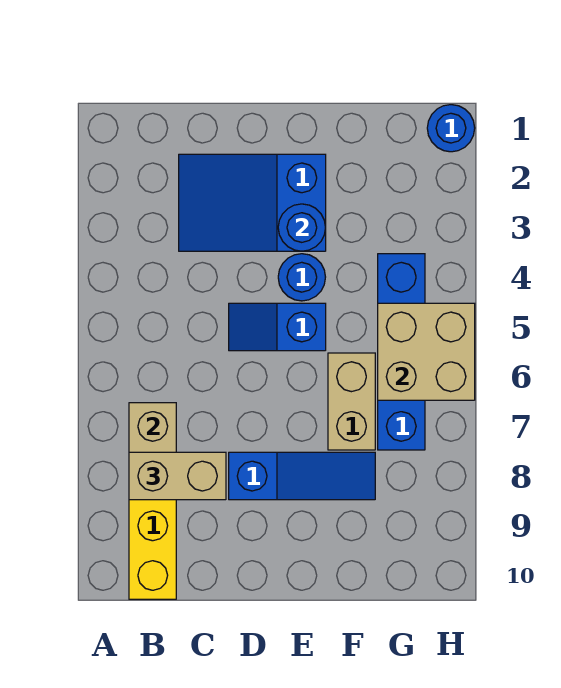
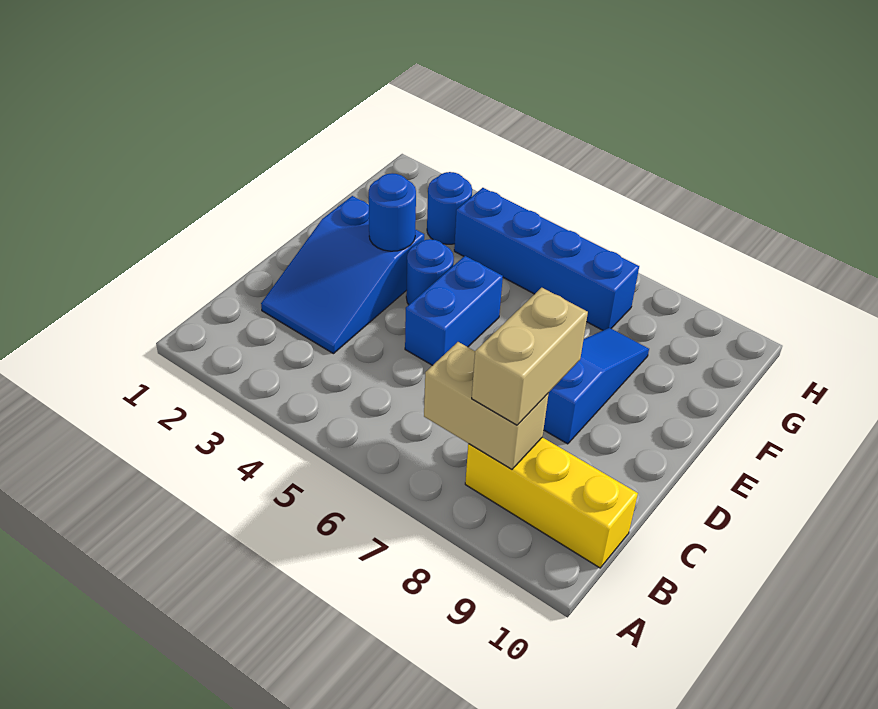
blue slope D5:E5 level 1 top E -> blue brick D5:E5 level 1
tan brick F6:F7 level 1 -> none
tan brick G5:H6 level 2 -> none
blue round brick H1 level 1 -> blue round brick G3 level 1

